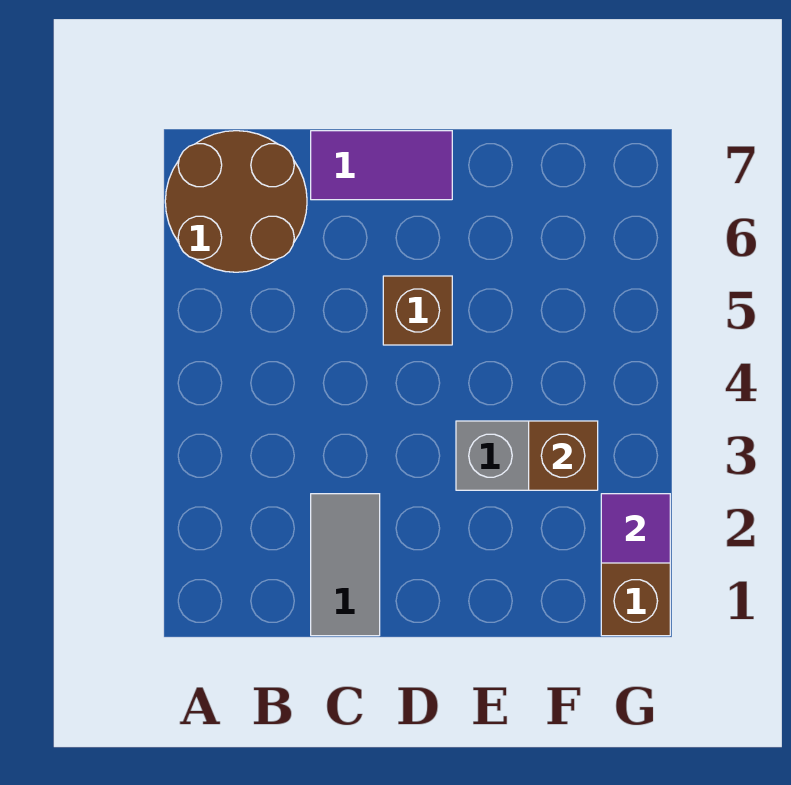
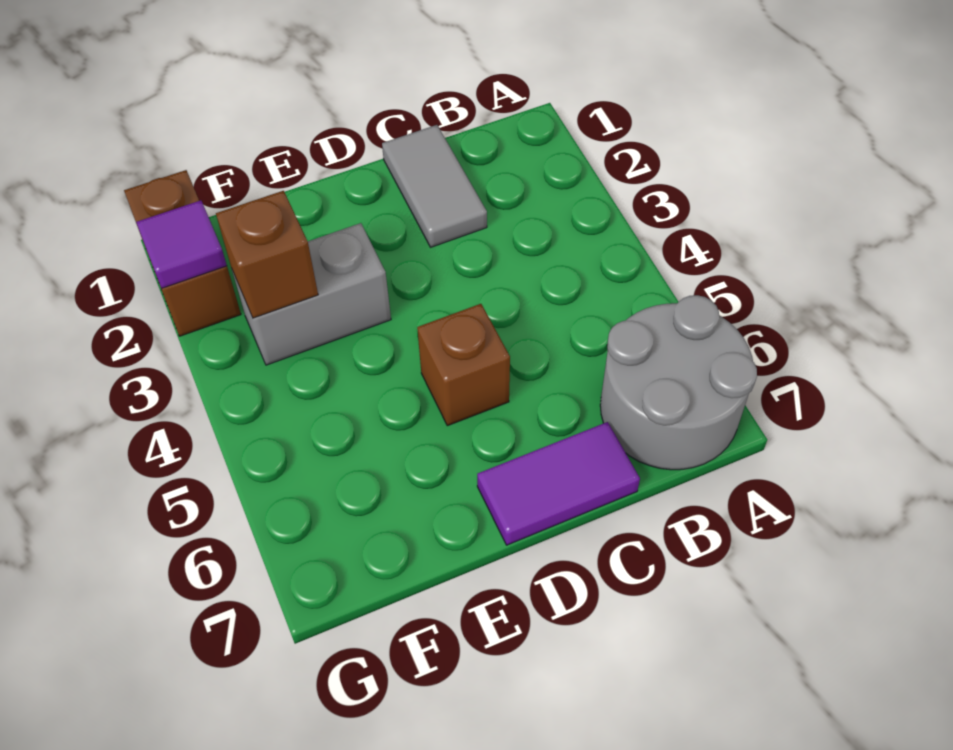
brown round brick A6:B7 level 1 -> grey round brick A6:B7 level 1

